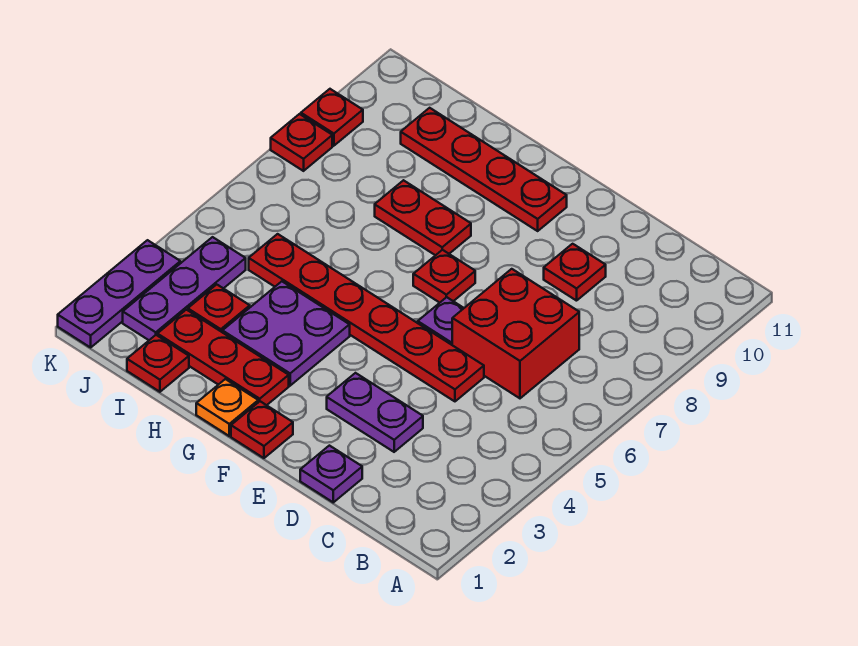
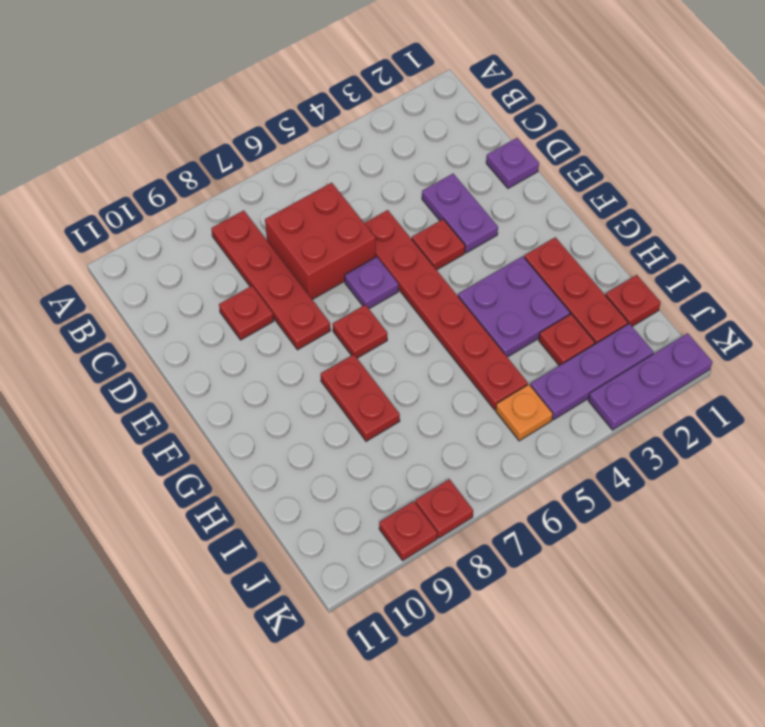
red plate F1 level 1 -> red plate E4 level 1
red plate F10:I10 level 1 -> red plate B8:E8 level 1
orange plate G1 level 1 -> orange plate J5 level 1

